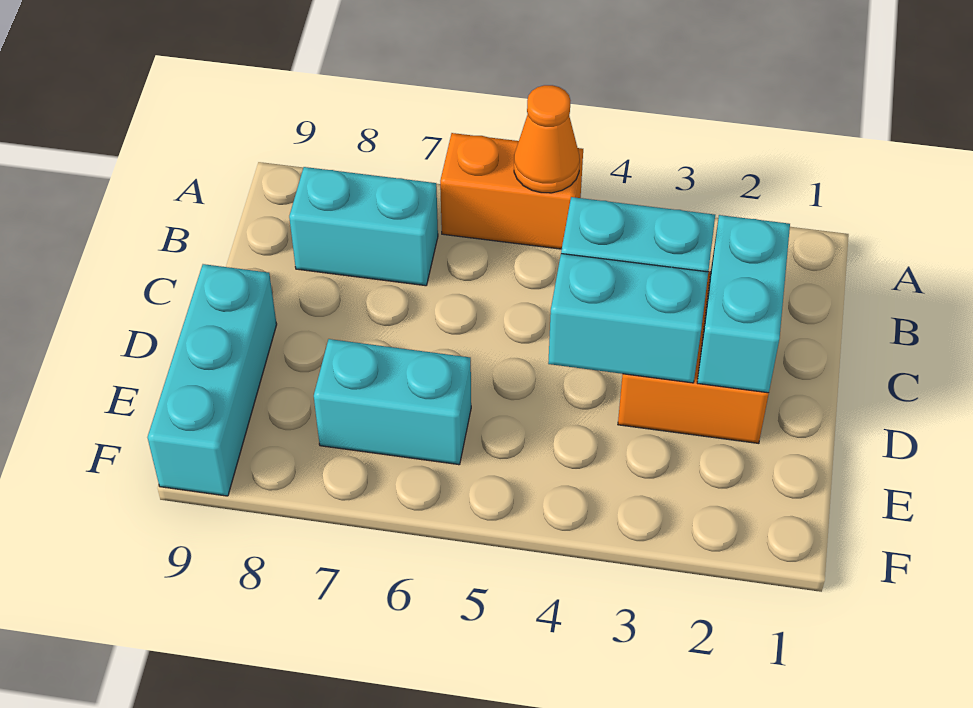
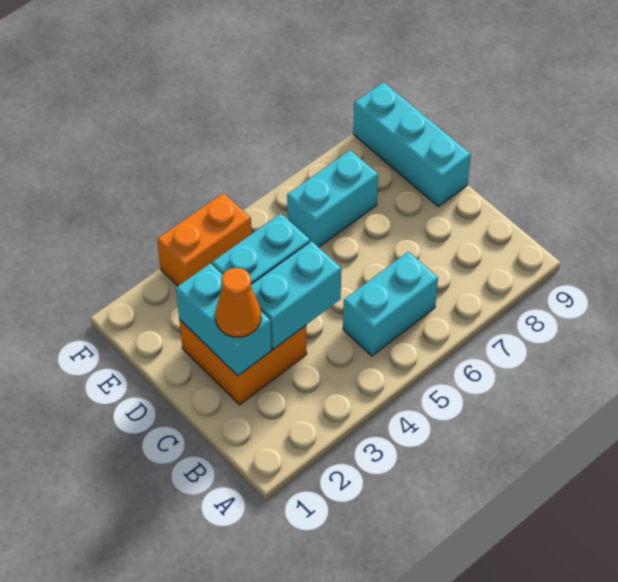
orange brick A5:A6 level 1 -> orange brick F3:F4 level 1
orange cone A5 level 2 -> orange cone C2 level 3
cyan brick B7:B8 level 1 -> cyan brick B5:B6 level 1

